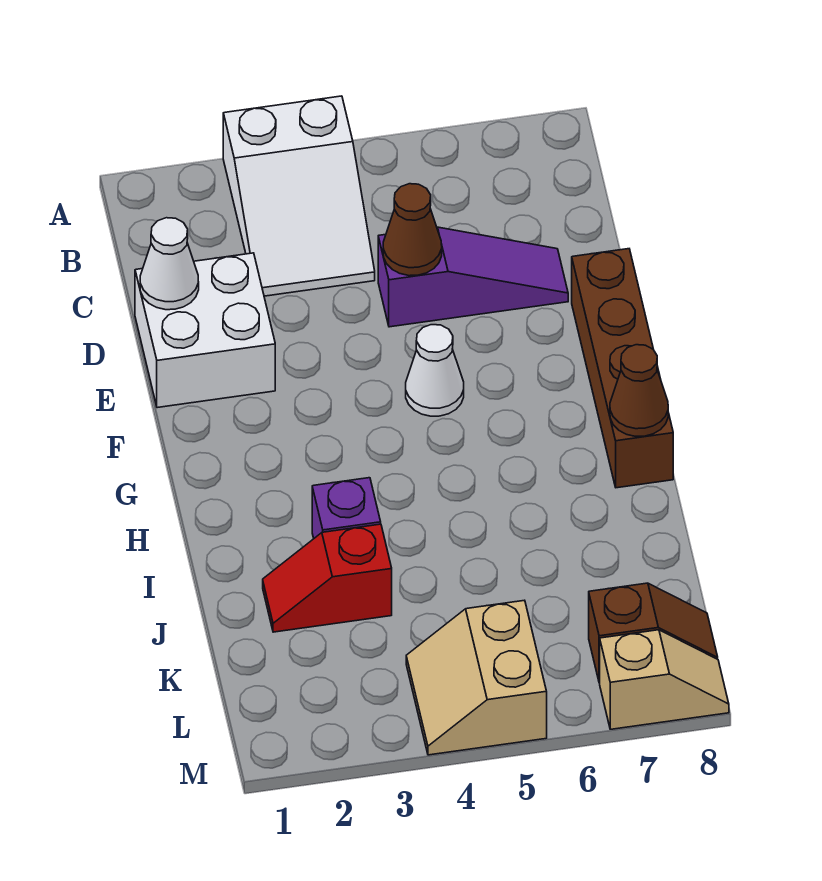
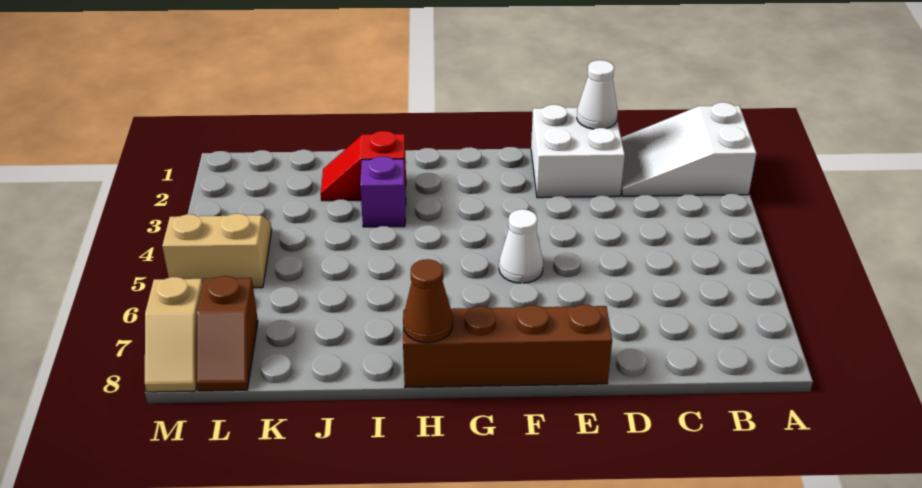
white slope A3:C4 level 1 top A -> white slope A1:C2 level 1 top A
purple slope D5:D7 level 1 top 5 -> none
brown cone D5 level 2 -> none
red slope J2:J3 level 1 top 3 -> red slope I2:J2 level 1 top I

